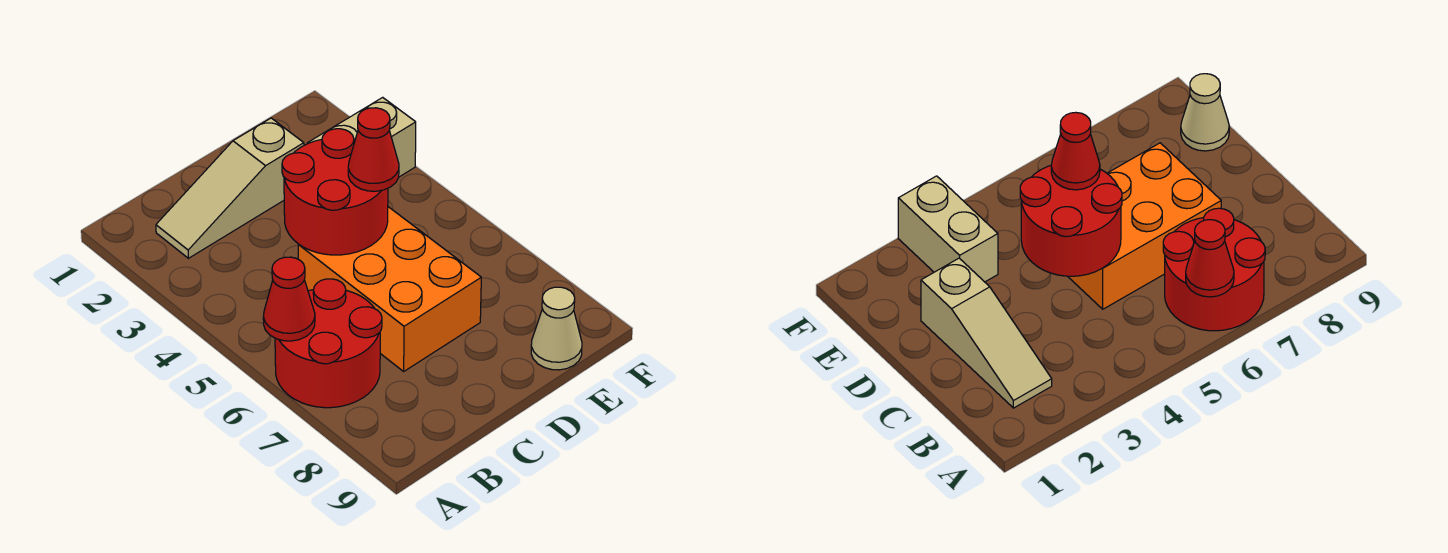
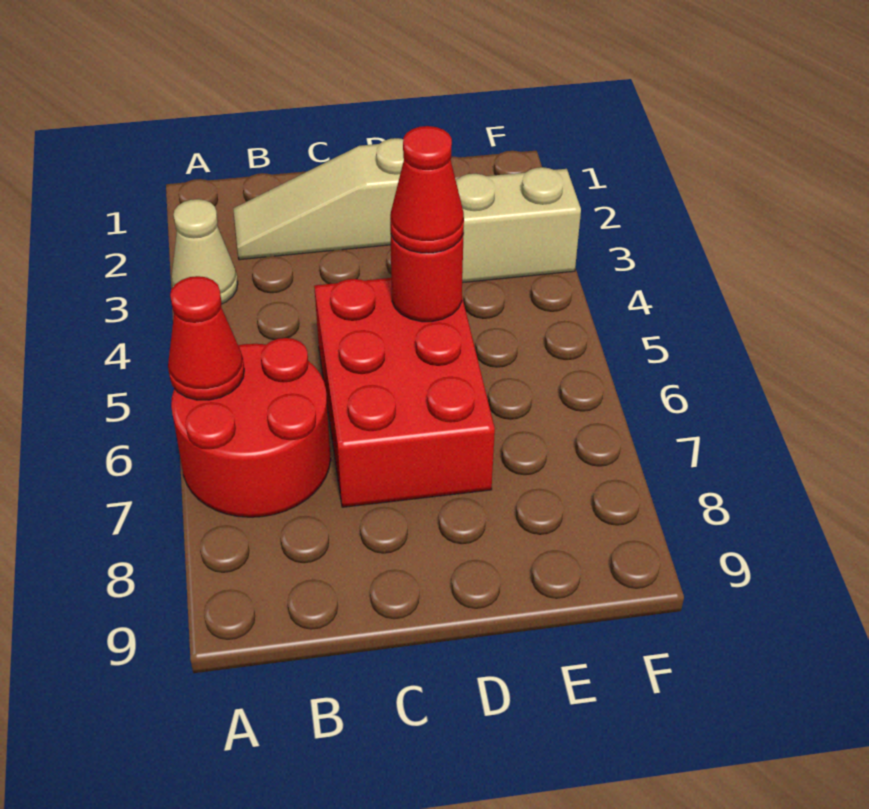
red round brick C4:D5 level 2 -> red round brick D5 level 2
orange brick C5:D7 level 1 -> red brick C5:D7 level 1
tan cone E9 level 1 -> tan cone A3 level 1

